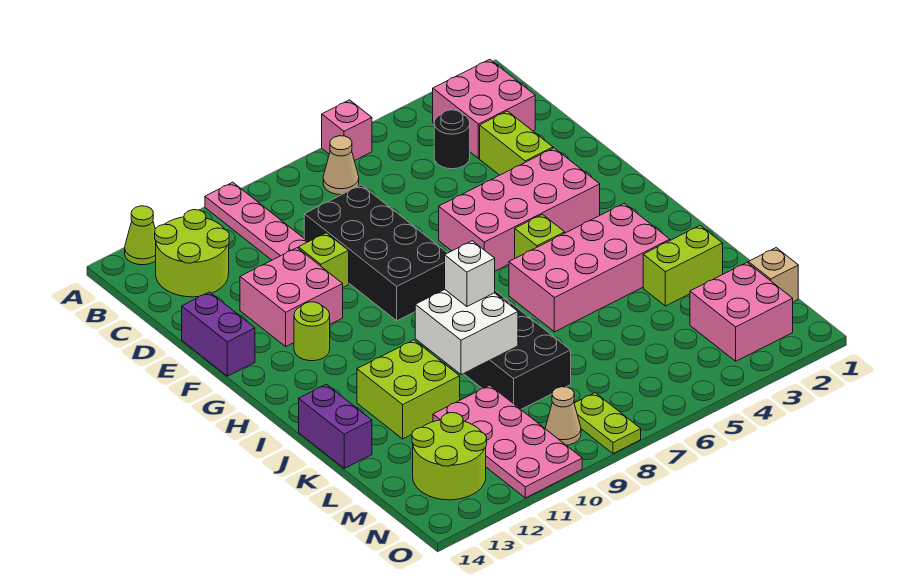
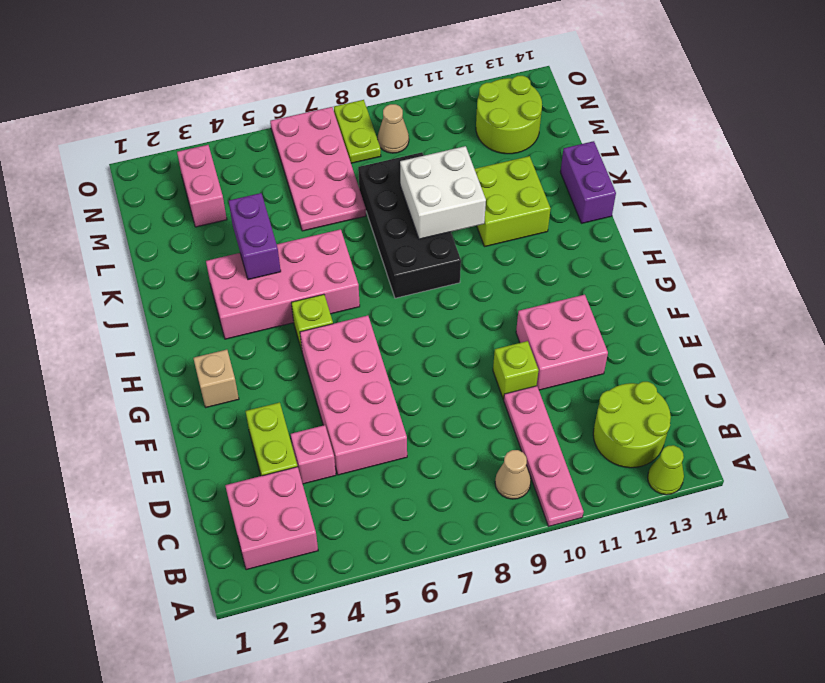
pink brick A6 level 1 -> pink brick D4 level 1
tan cone B7 level 1 -> tan cone B9 level 1
black round brick C4 level 1 -> none
black brick D8:G9 level 1 -> none
purple brick E14:F14 level 1 -> purple brick J4:K4 level 2
pink brick F3:G6 level 1 -> pink brick D5:G6 level 1
lime round brick G12 level 1 -> none
white brick J9 level 3 -> none
lime brick K2:K3 level 1 -> none
pink plate L10:O11 level 1 -> pink plate L6:O7 level 1
tan brick M1 level 1 -> tan brick G2 level 1
pink brick M2:N3 level 1 -> pink brick M3:N3 level 1

